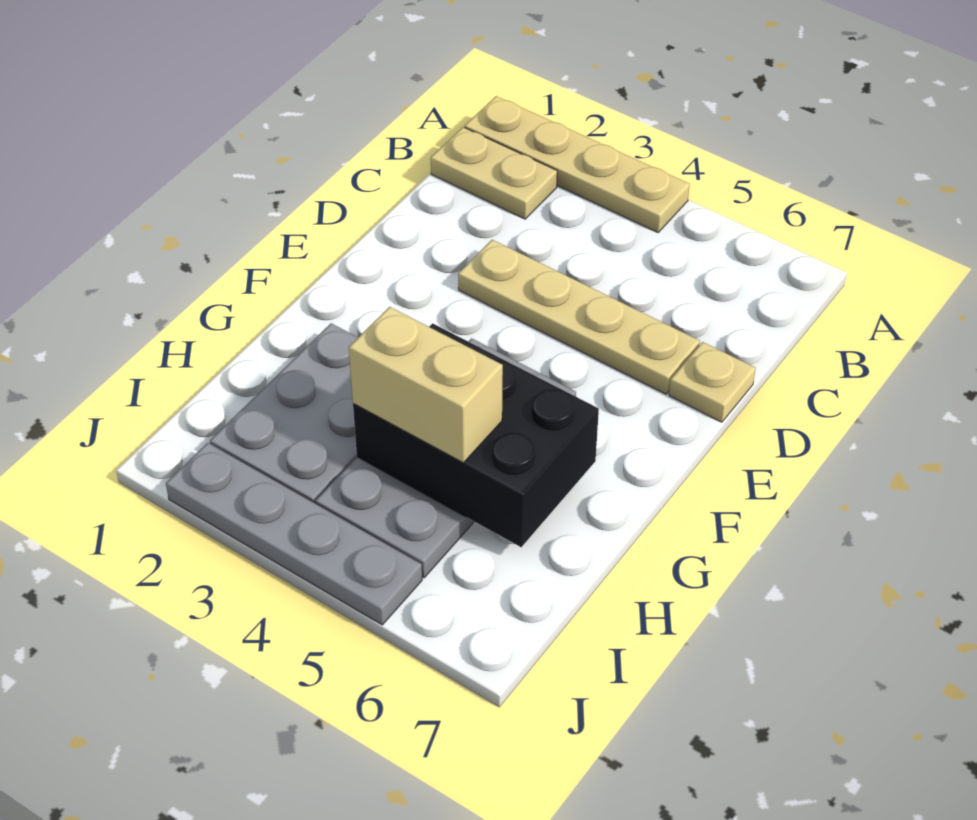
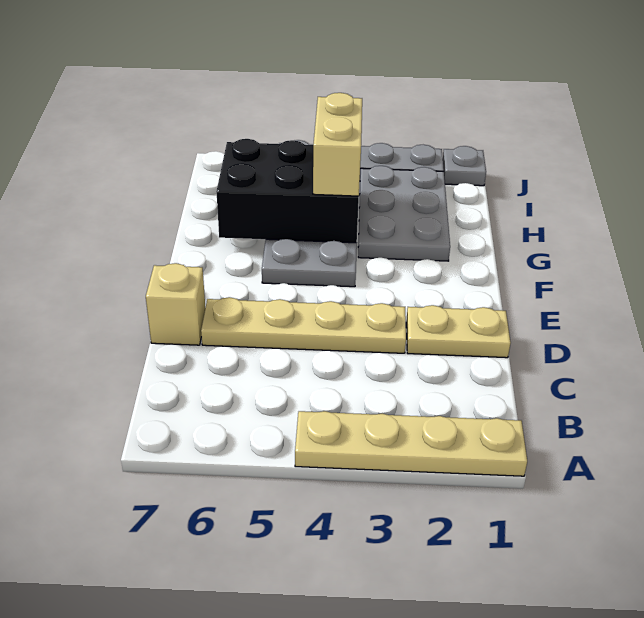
tan plate B1:B2 level 1 -> tan plate D1:D2 level 1
tan plate D7 level 1 -> tan brick D7 level 1
tan brick H4:H5 level 3 -> tan brick G4:H4 level 3
none -> grey plate J1 level 1

